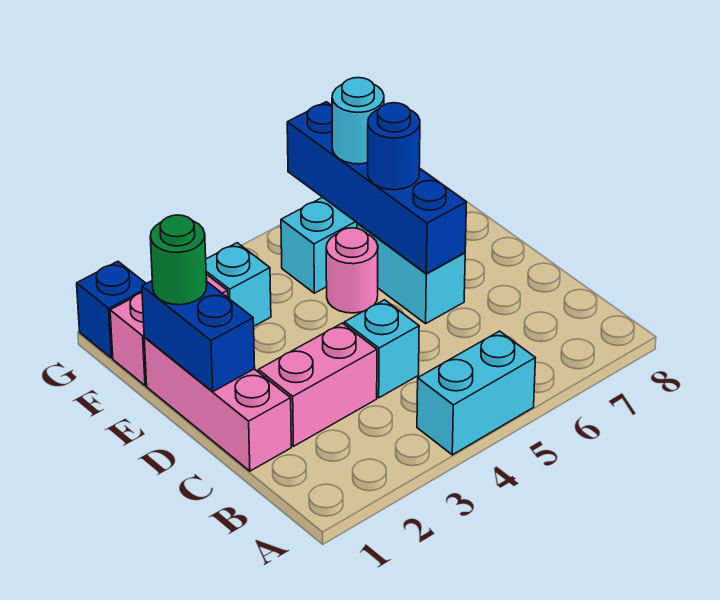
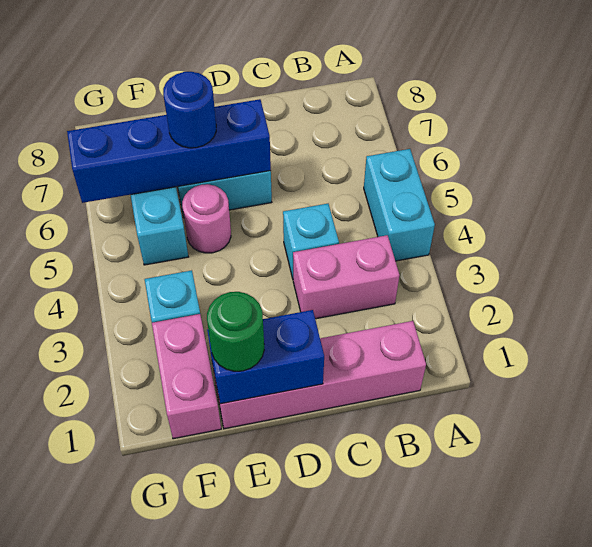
pink brick C1:E1 level 1 -> pink brick B1:E1 level 1
pink brick C2:C3 level 1 -> pink brick B3:C3 level 1
cyan round brick F6 level 3 -> none
blue brick G1 level 1 -> none

